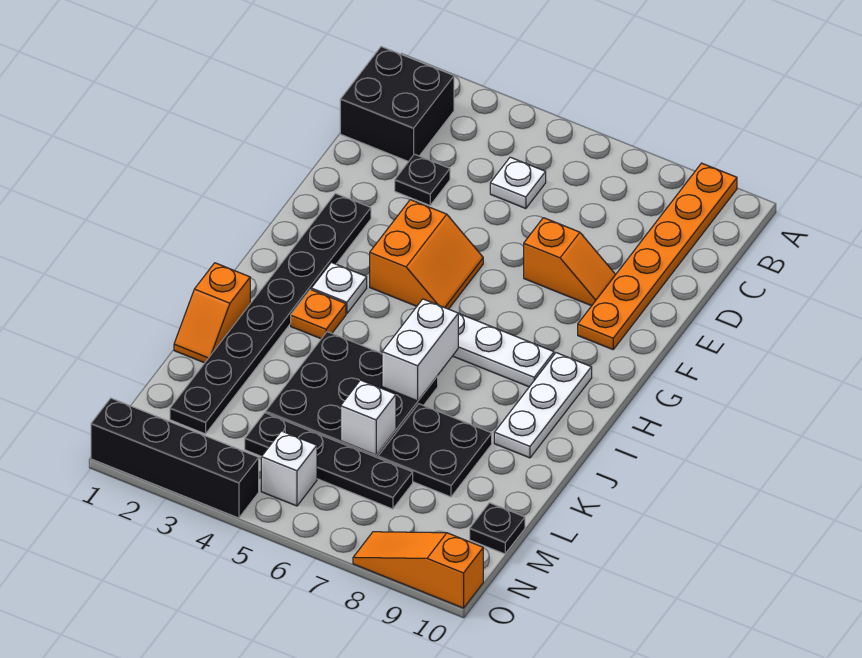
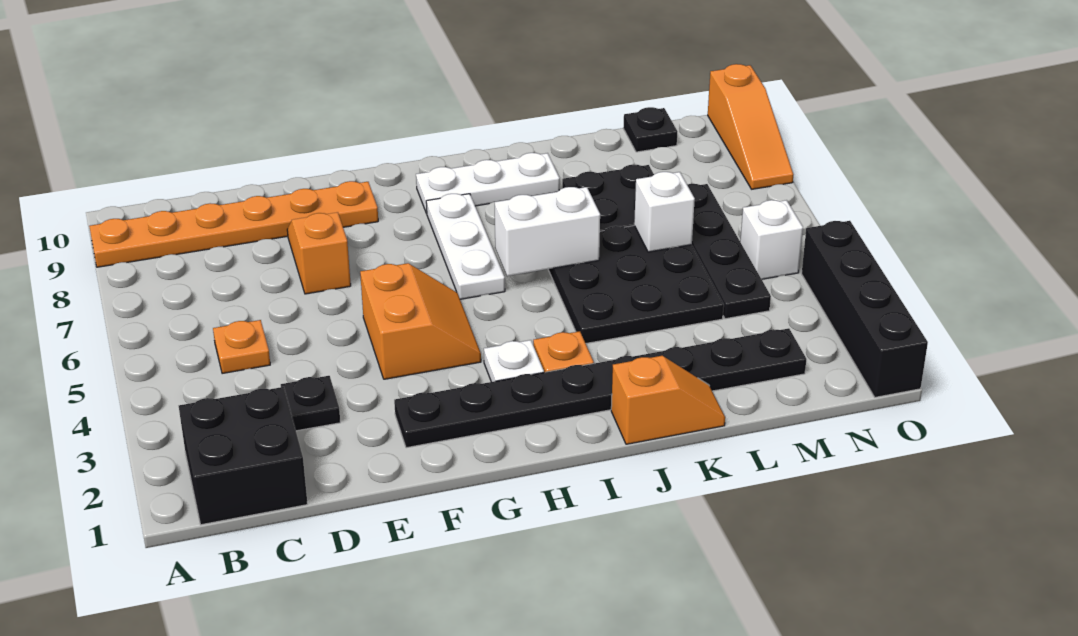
white plate C5 level 1 -> orange plate C5 level 1
orange slope F4:G5 level 1 top 4 -> orange slope F4:G5 level 1 top F

